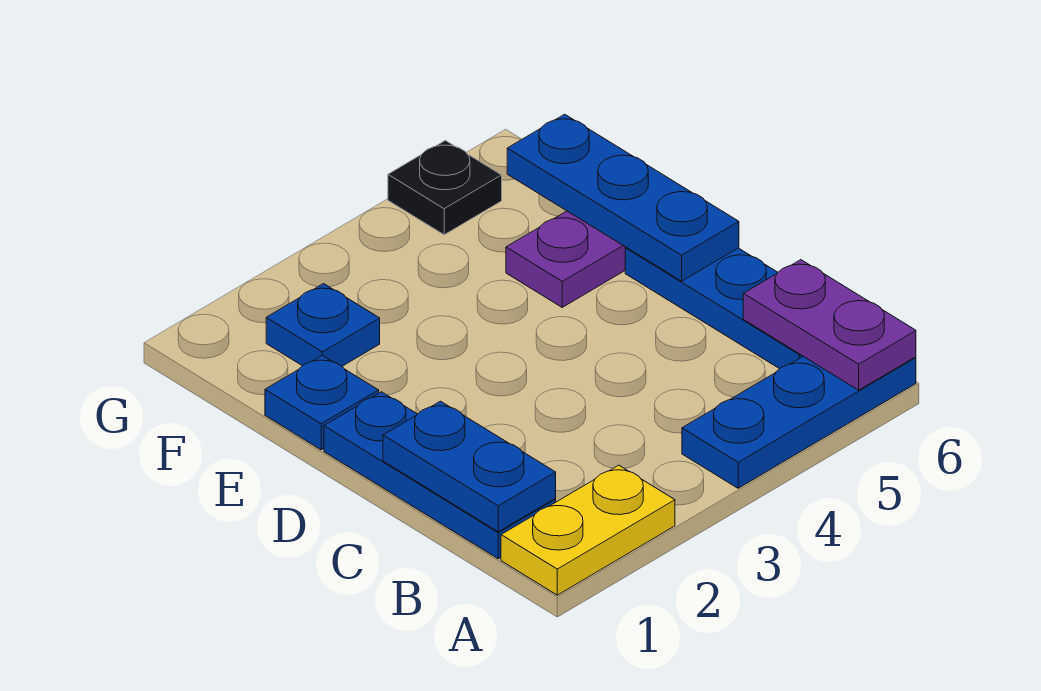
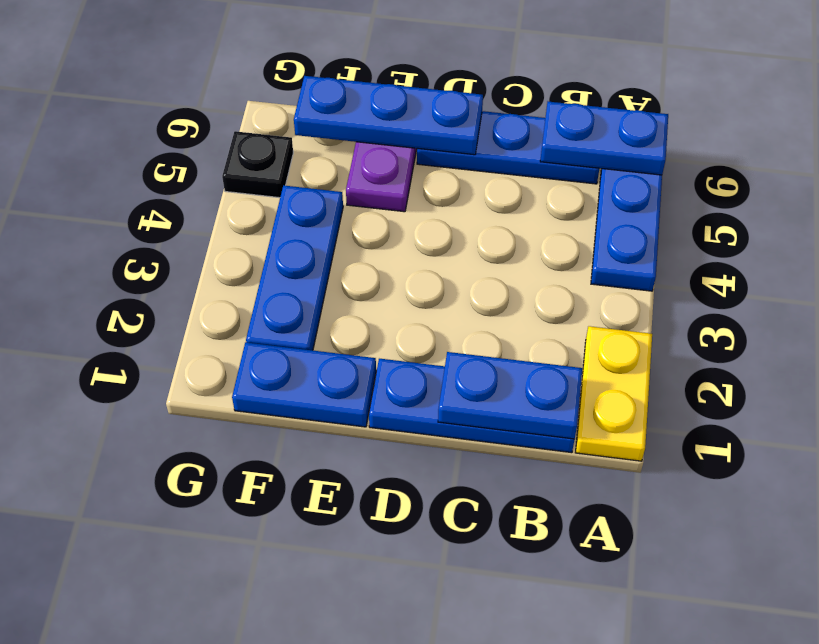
purple plate A6:B6 level 2 -> blue plate A6:B6 level 2
blue plate E1 level 1 -> blue plate E1:F1 level 1
blue plate F2 level 1 -> blue plate F2:F4 level 1

